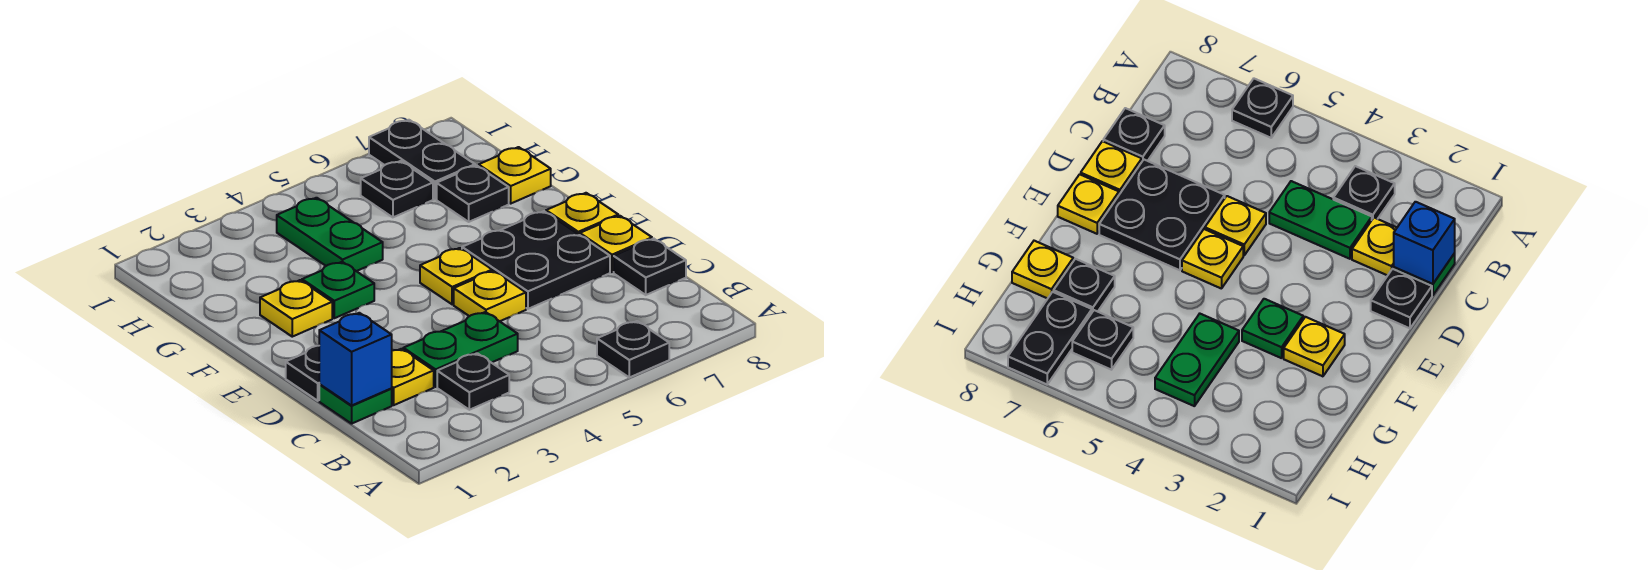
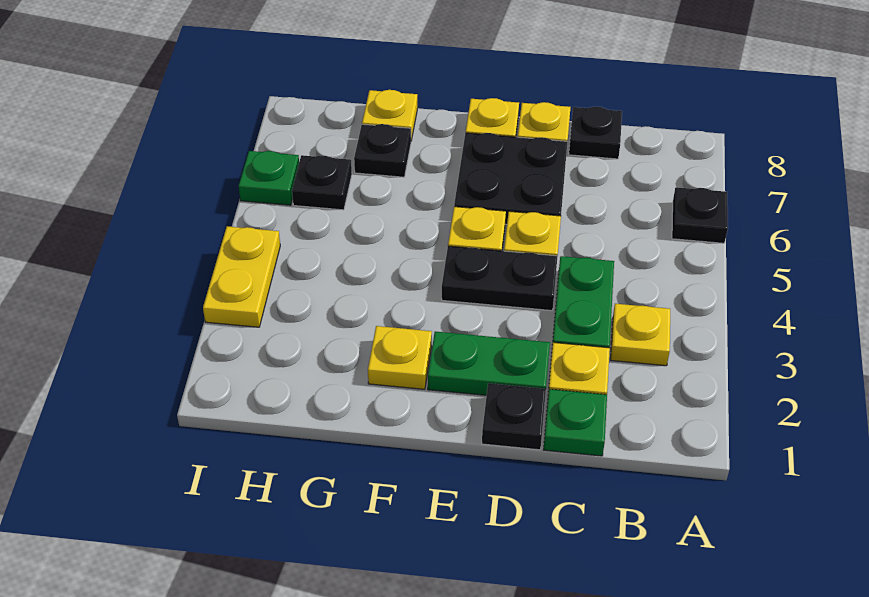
black plate B3 level 1 -> yellow plate B3 level 1
blue brick C1 level 2 -> none
green plate F3 level 1 -> green plate I6 level 1
green plate G4:H4 level 1 -> green plate D2:E2 level 1
black plate H7:I7 level 1 -> black plate D4:E4 level 1
none -> yellow plate I3:I4 level 1

